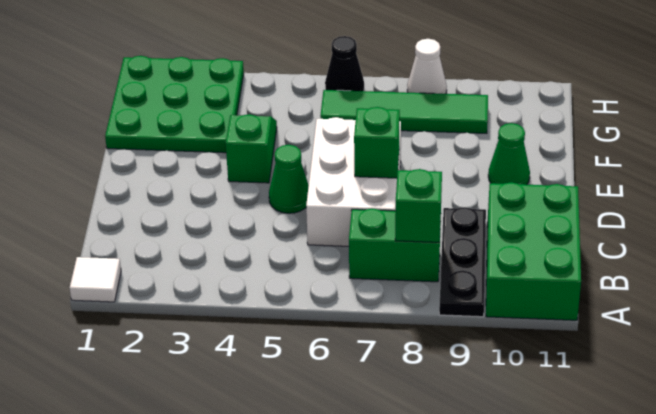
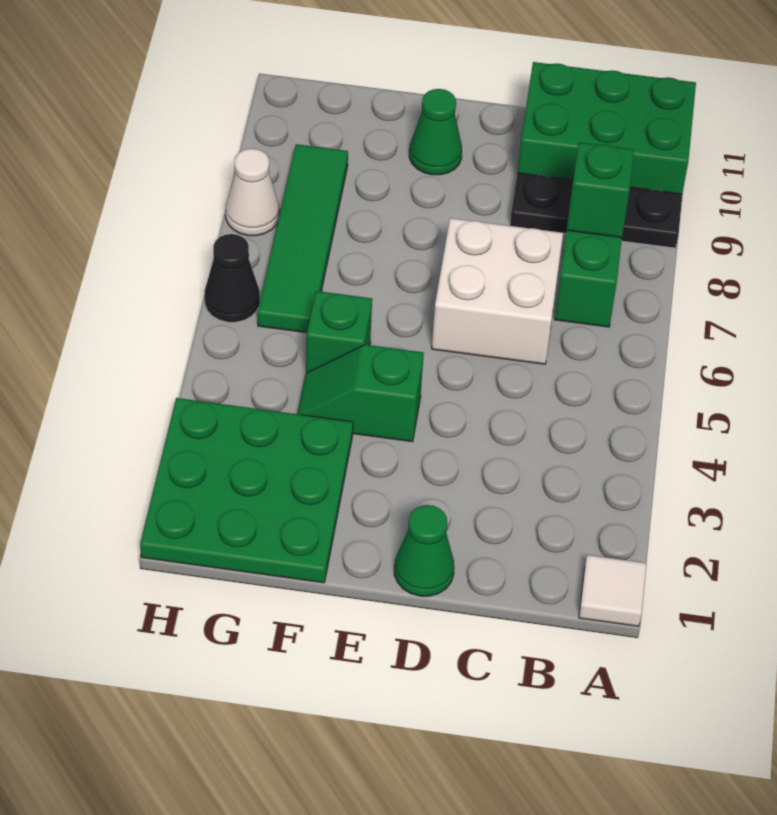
white brick C6:E7 level 1 -> white brick C6:D7 level 1
green cone D5 level 1 -> green cone D1 level 1
green brick D7 level 2 -> green brick F5 level 1

